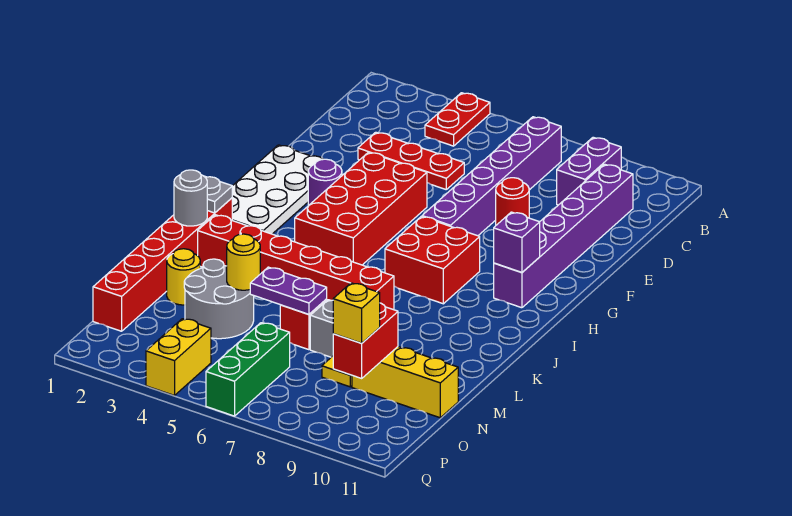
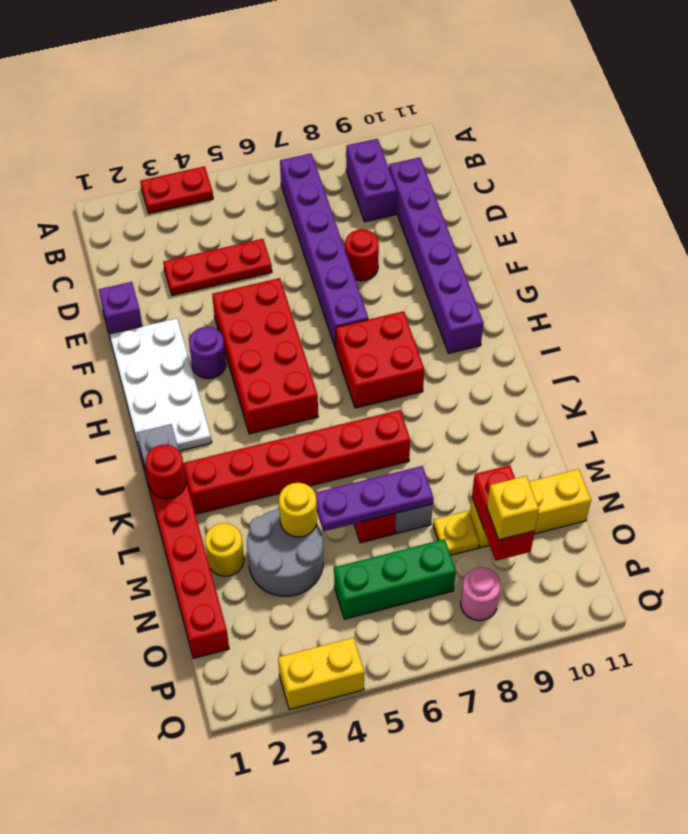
red plate A4:B4 level 1 -> red plate A3:A4 level 1
purple brick H10 level 2 -> purple brick E1 level 1
grey round brick K1 level 2 -> red round brick K1 level 2
purple plate M5:M6 level 2 -> purple plate M5:M7 level 2
green brick O6:Q6 level 1 -> green brick O5:O7 level 1
yellow brick P4:Q4 level 1 -> yellow brick Q3:Q4 level 1
none -> pink round brick P8 level 1

